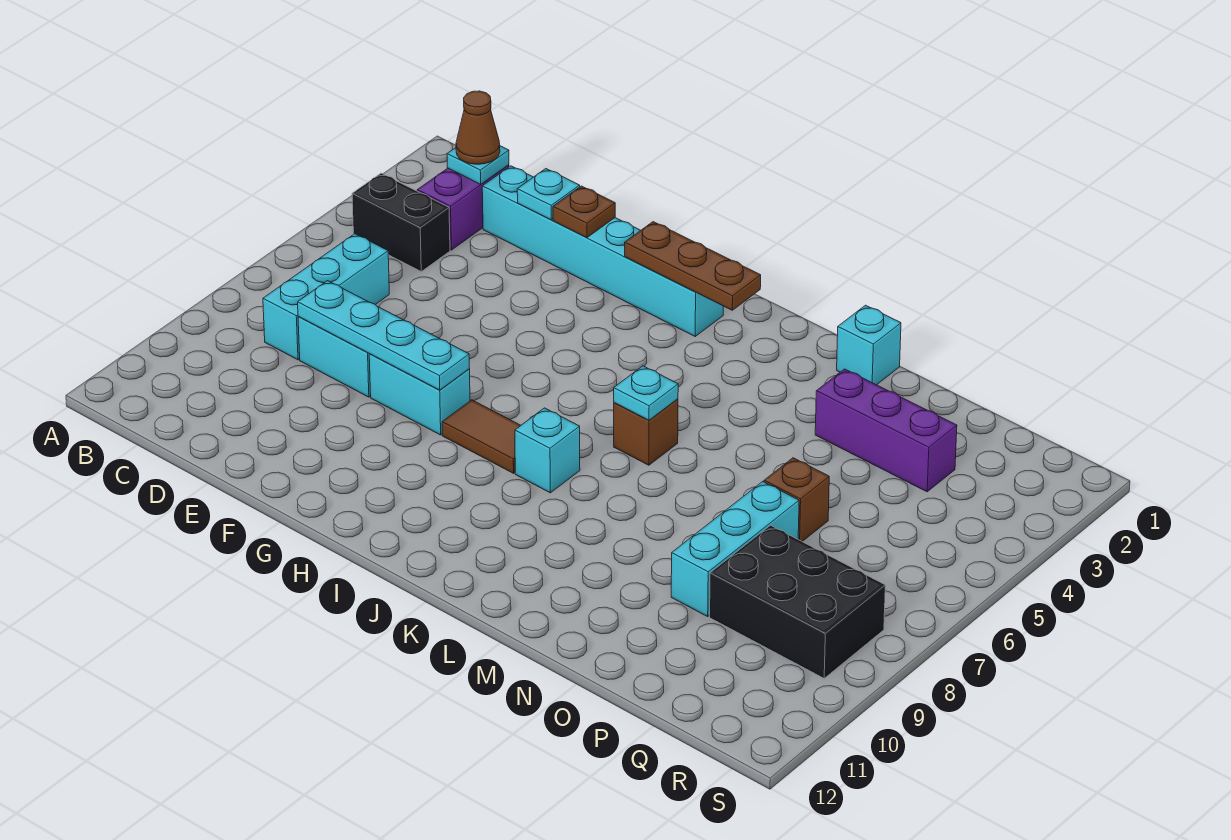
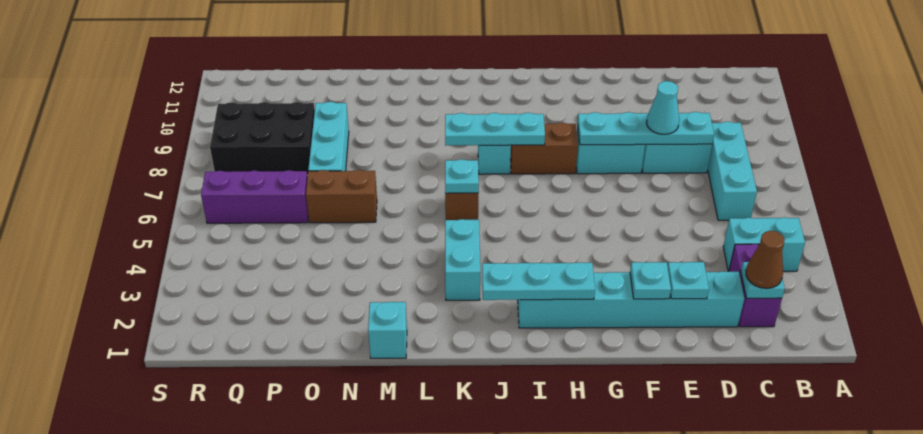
black brick B4:C4 level 1 -> cyan brick B4:C4 level 1
none -> cyan cone E8 level 3
brown plate F2 level 2 -> cyan plate F2 level 2
brown plate H2:J2 level 2 -> cyan plate H2:J2 level 2
brown tile H8:I8 level 1 -> brown brick H8:I8 level 1
none -> cyan plate I8:K8 level 2
none -> cyan brick K3:K4 level 1
purple brick N3:P3 level 1 -> purple brick P6:R6 level 1
brown brick O6 level 1 -> brown brick N6:O6 level 1

